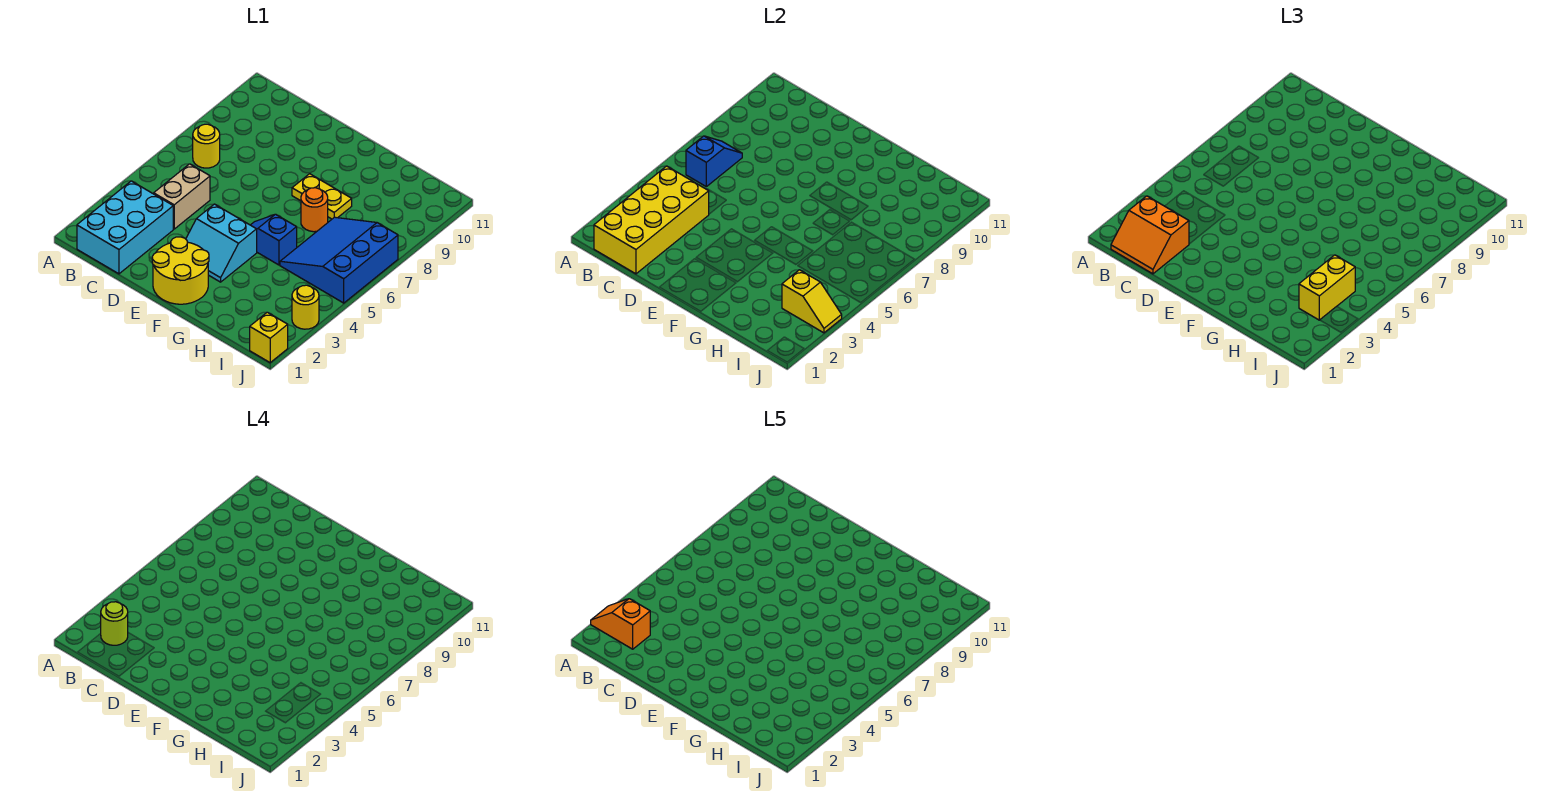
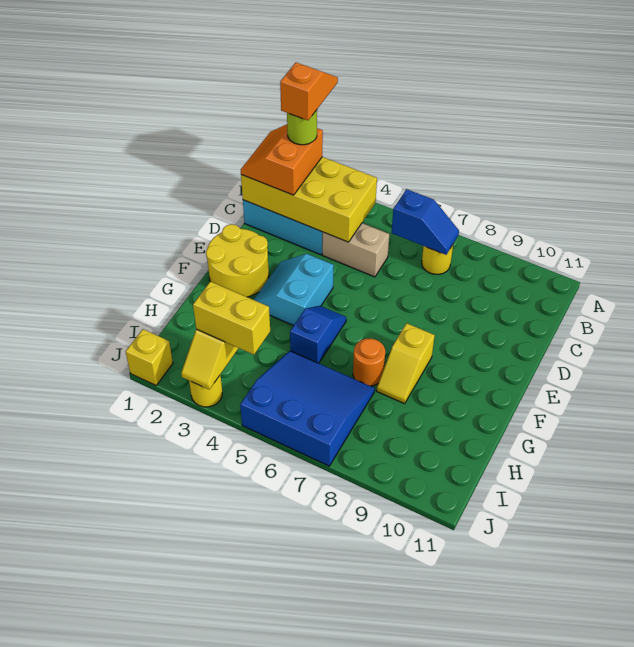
yellow plate F8:G8 level 1 -> yellow slope F8:G8 level 1 top F

